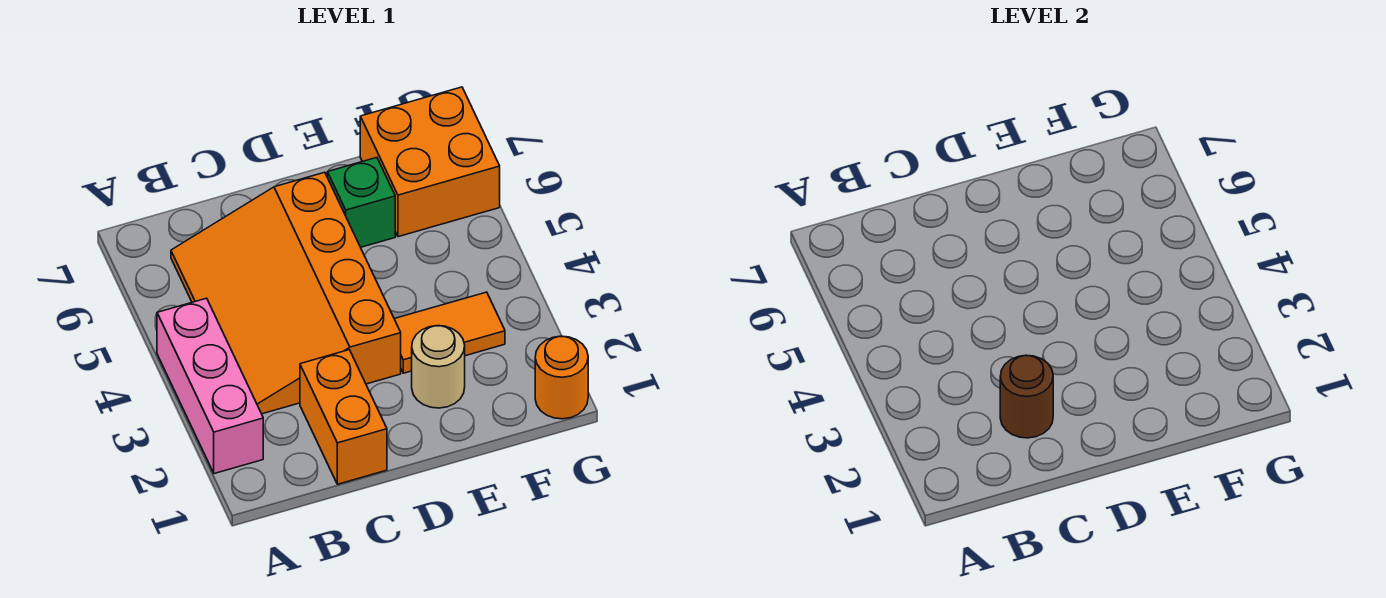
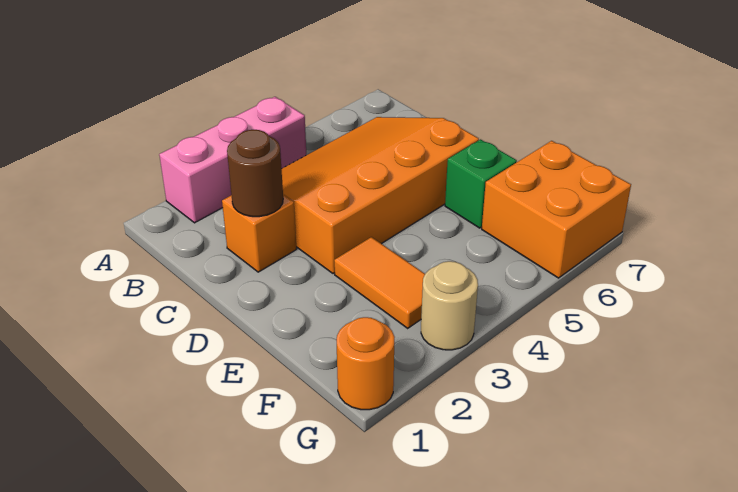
orange brick C1:C2 level 1 -> orange brick C2 level 1
tan round brick E2 level 1 -> tan round brick G3 level 1

